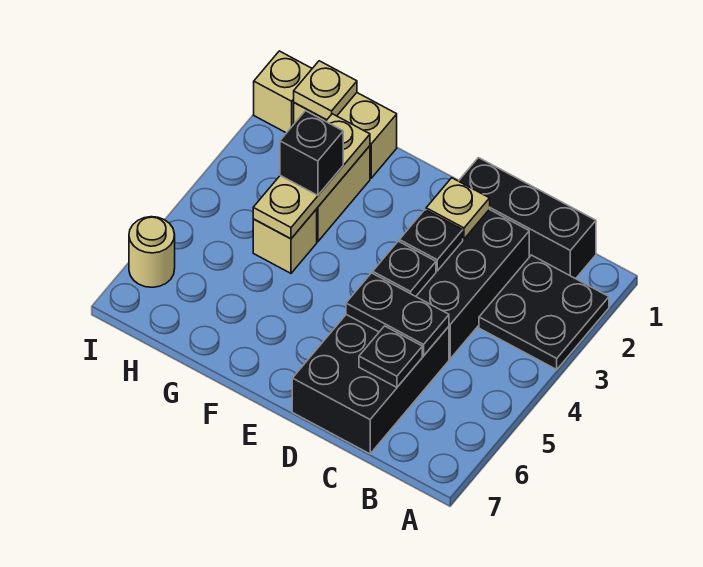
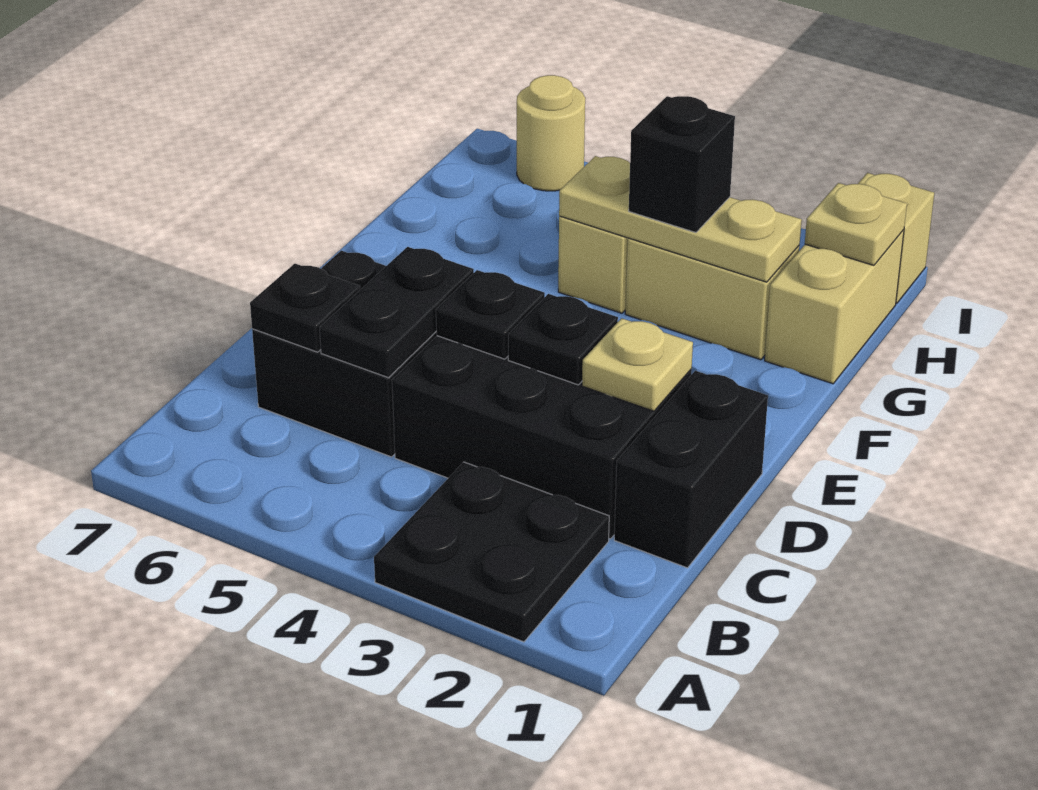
black brick B1:D1 level 1 -> black brick C1:D1 level 1
black brick C5:D7 level 1 -> black brick C5:D6 level 1

